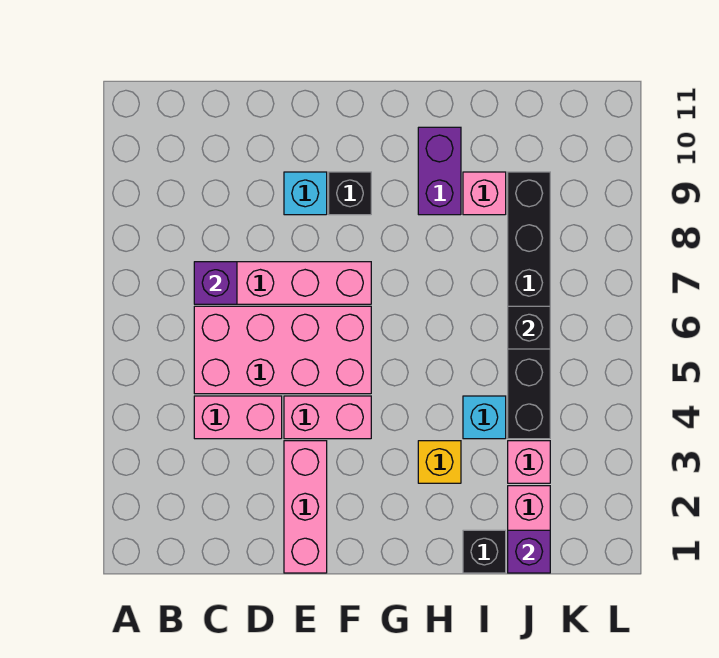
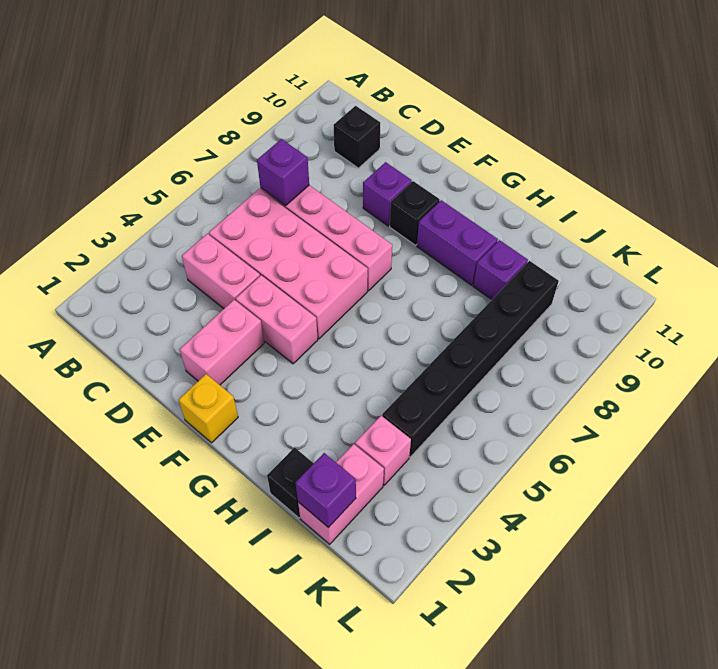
pink brick E1:E3 level 1 -> pink brick E2:E3 level 1
cyan brick E9 level 1 -> purple brick E9 level 1
yellow brick H3 level 1 -> yellow brick F1 level 1
purple brick H9:H10 level 1 -> purple brick G9:H9 level 1
cyan brick I4 level 1 -> none
pink brick I9 level 1 -> purple brick I9 level 1
black brick J6 level 2 -> black brick C10 level 1

